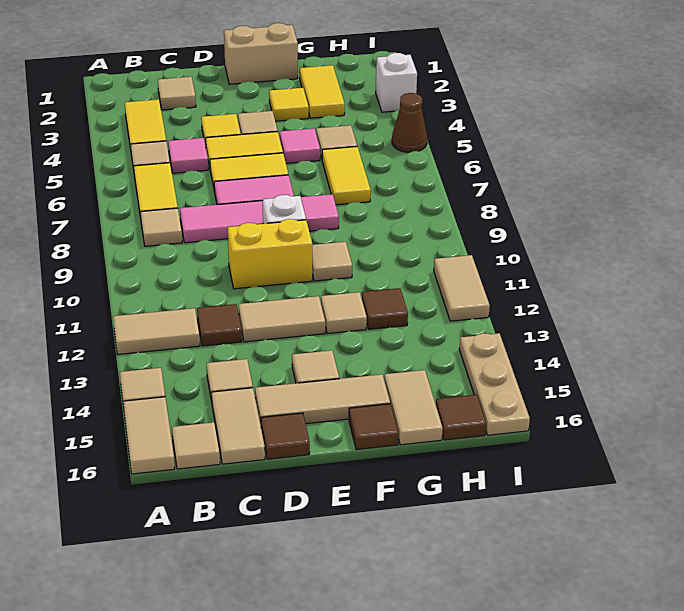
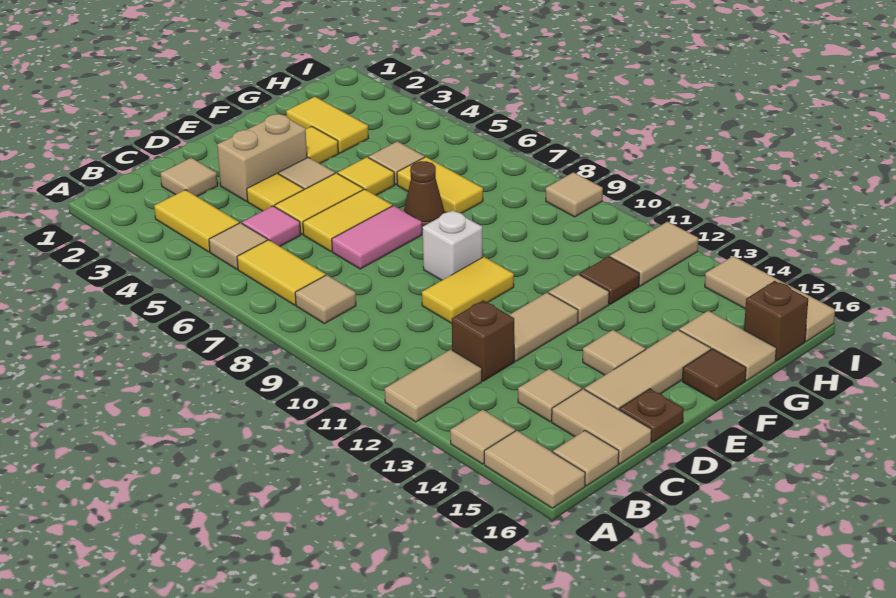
pink tile C8:F8 level 1 -> none
brown tile C12 level 1 -> brown brick C12 level 1
yellow brick D10:E10 level 1 -> yellow tile D10:E10 level 1
brown tile D16 level 1 -> brown plate D16 level 1
tan brick E1:F1 level 1 -> tan brick D3:E3 level 1
pink tile F5 level 1 -> yellow tile F5 level 1
tan tile F10 level 1 -> tan tile I9 level 1
brown tile H16 level 1 -> brown brick H16 level 1
white brick I3 level 1 -> none
brown cone I5 level 1 -> brown cone F7 level 1
tan tile I11:I12 level 1 -> tan tile H12:I12 level 1
tan plate I14:I16 level 1 -> tan tile I14:I16 level 1

